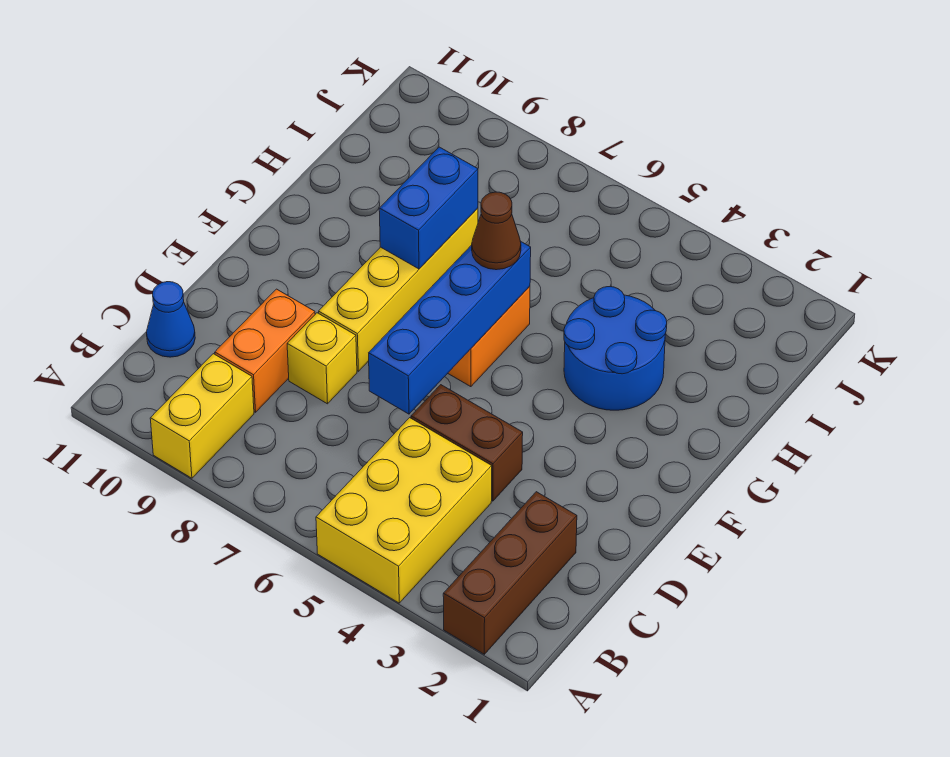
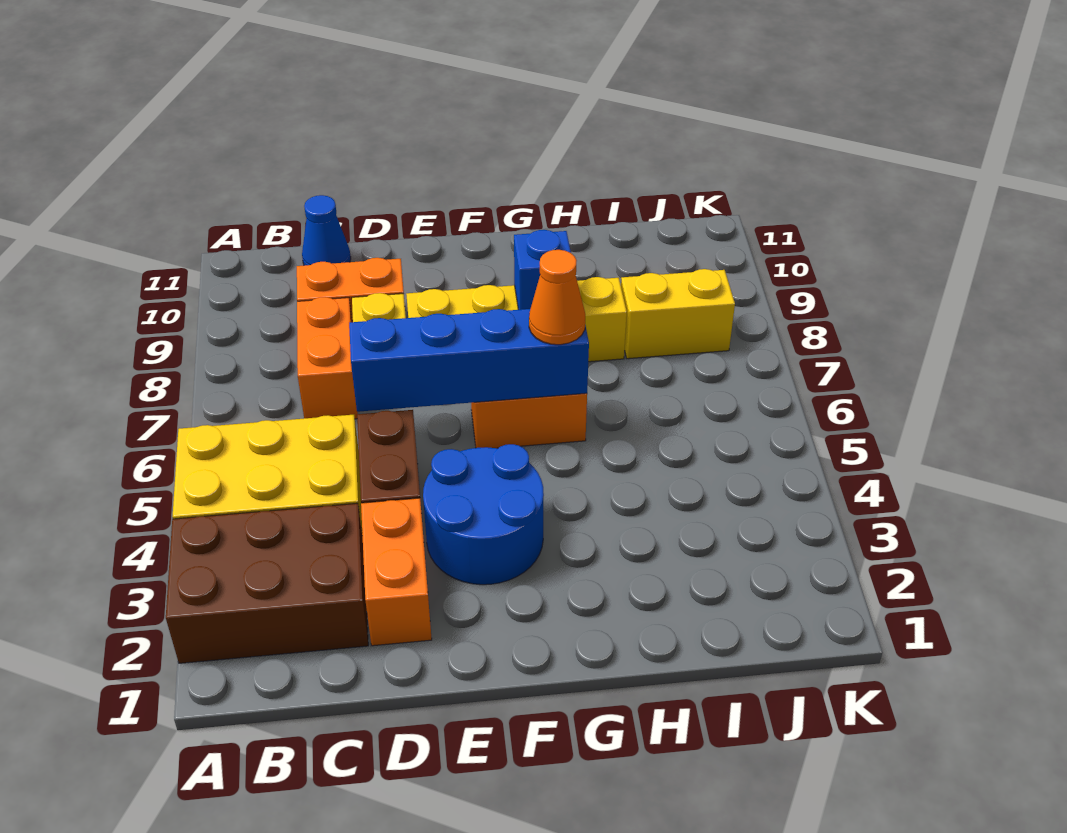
brown brick A2:C2 level 1 -> brown brick A2:C3 level 1
yellow brick A9:B9 level 1 -> yellow brick I8:J8 level 1
none -> orange brick C7:C8 level 1
none -> orange brick D2:D3 level 1
blue round brick G3:H4 level 1 -> blue round brick E3:F4 level 1
brown cone G6 level 3 -> orange cone G6 level 3
blue brick G8:H8 level 2 -> blue brick G8 level 2

